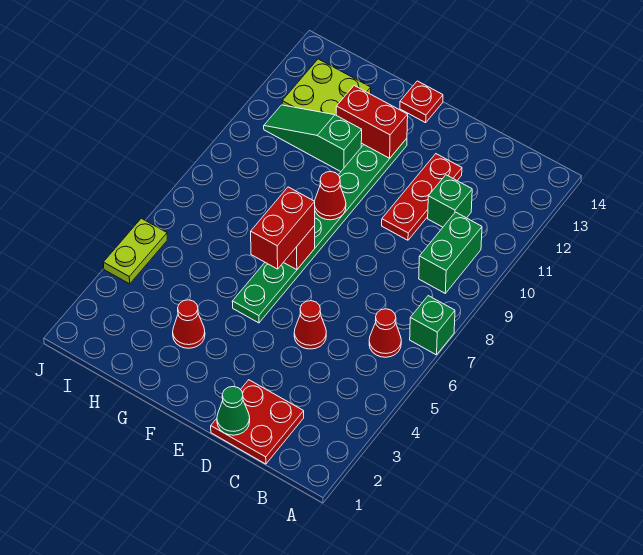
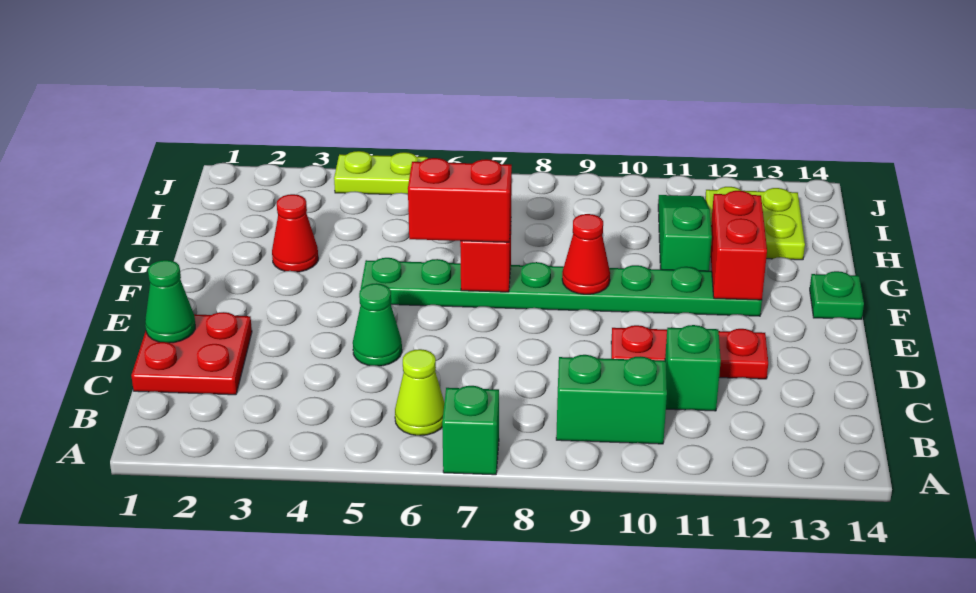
red cone B6 level 1 -> lime cone B6 level 1
red cone D5 level 1 -> green cone D5 level 1
red plate F14 level 1 -> green plate F14 level 1

